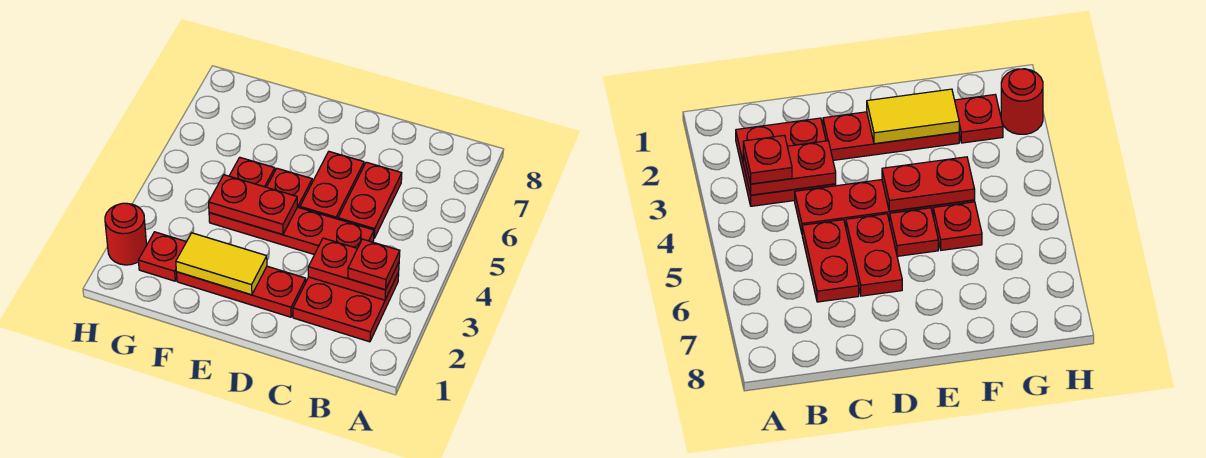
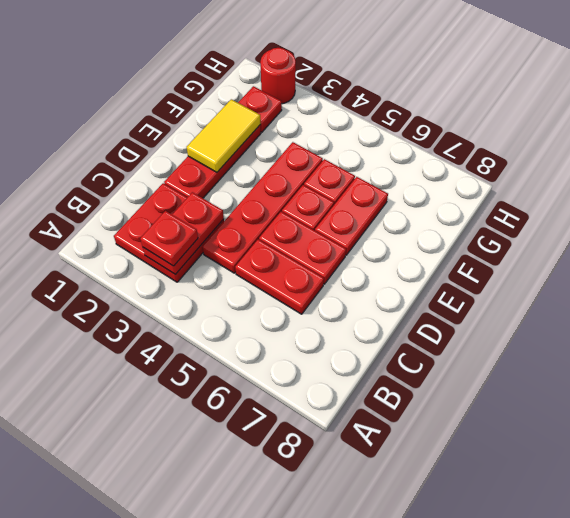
red plate E4:F4 level 2 -> red plate E6:F6 level 1

